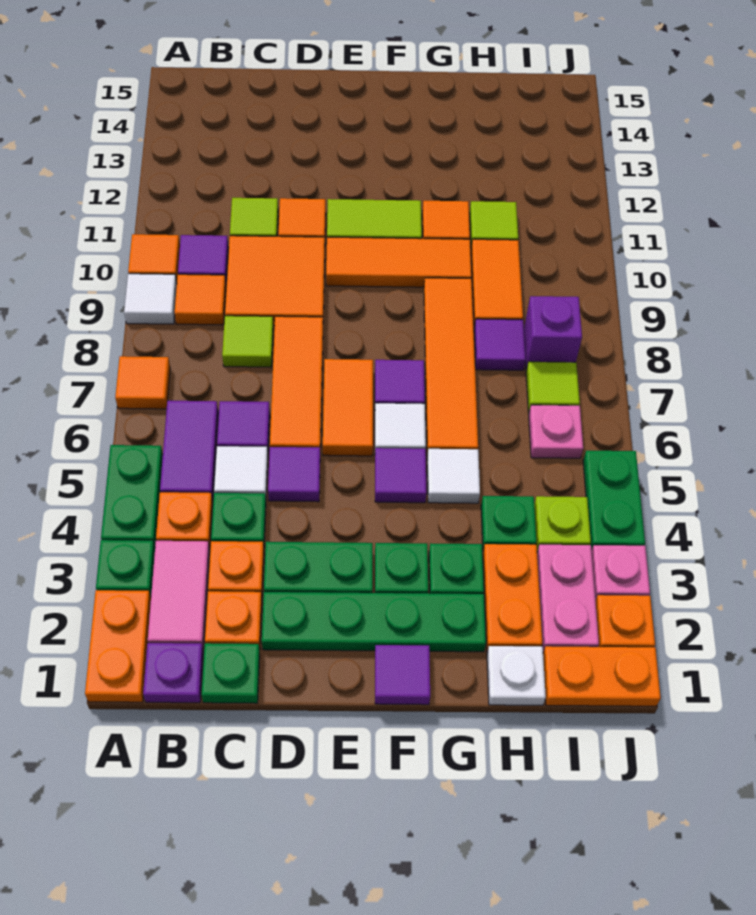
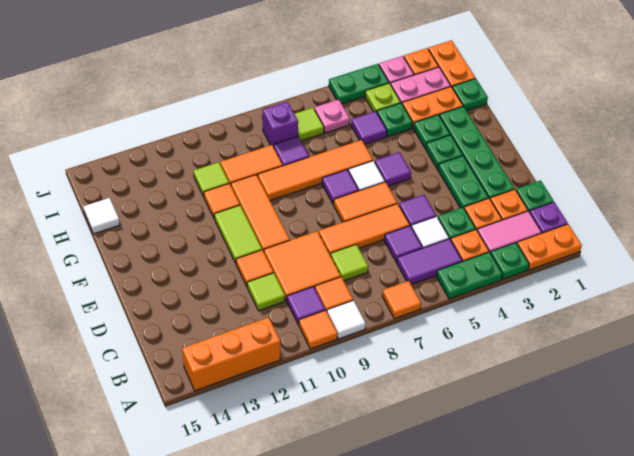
none -> orange brick A12:A14 level 1
purple tile F1 level 1 -> purple tile H5 level 1
white tile G5 level 1 -> white tile H15 level 1
white plate H1 level 1 -> green plate H1 level 1

